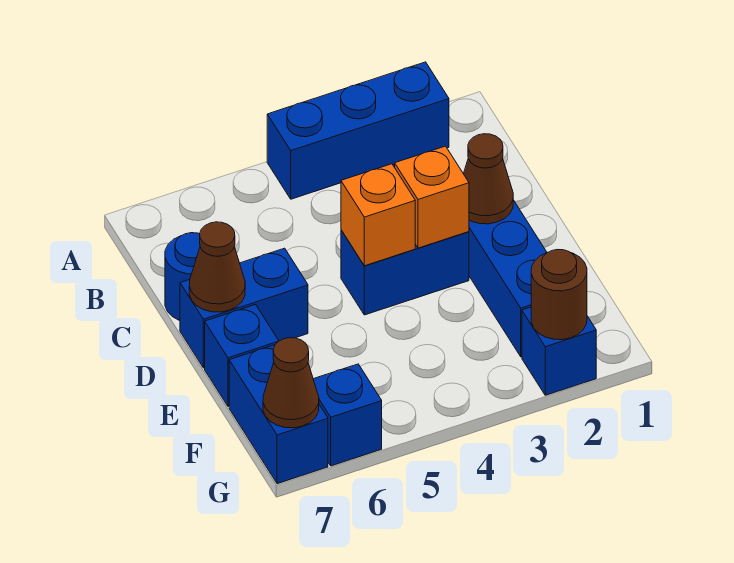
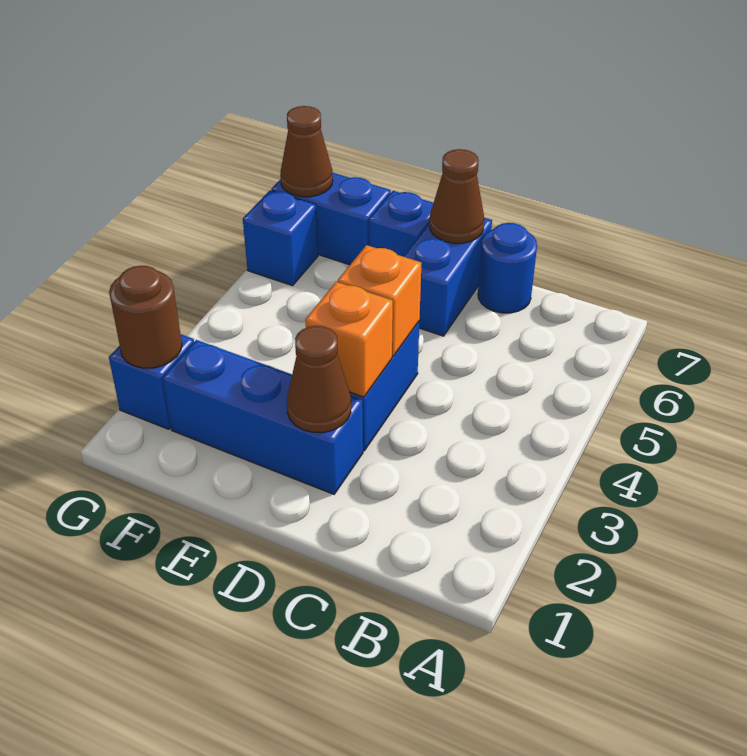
blue brick A2:A4 level 1 -> none

